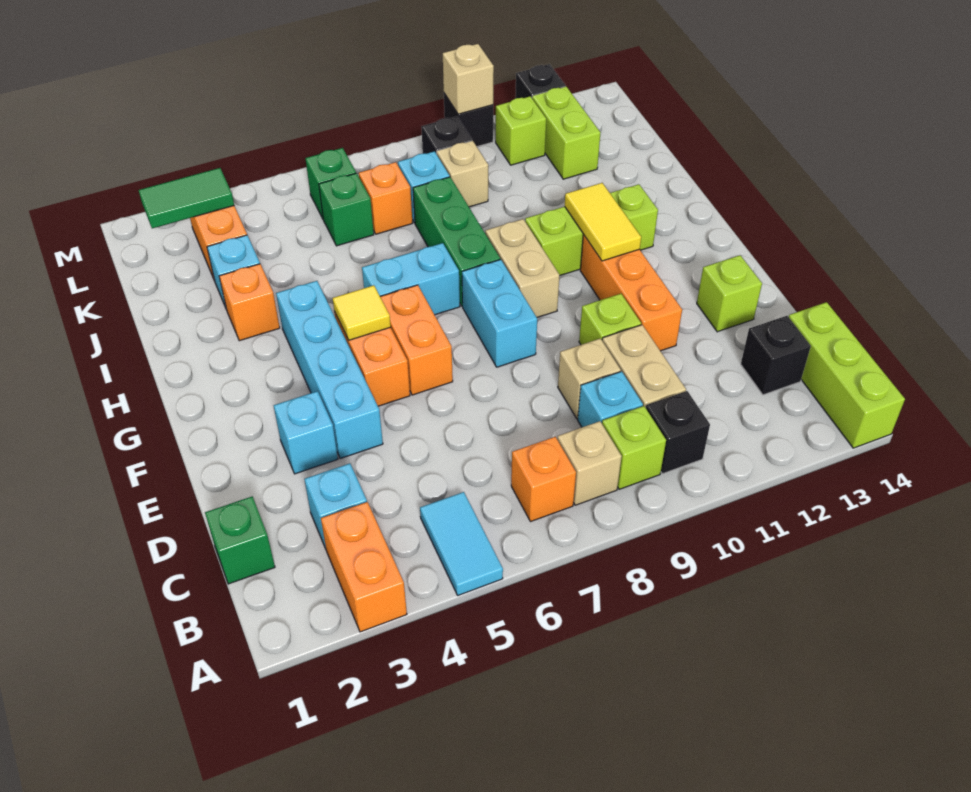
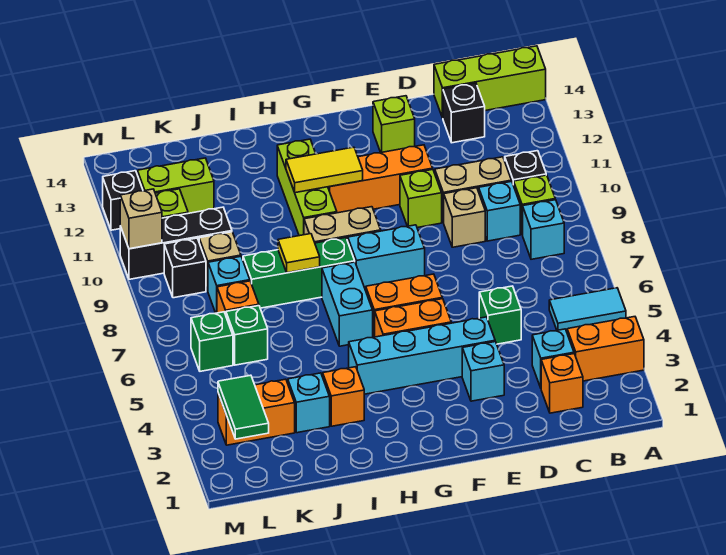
orange brick B7 level 1 -> orange brick C2 level 1
tan brick B8 level 1 -> cyan brick B8 level 1
green brick C1 level 1 -> green brick D5 level 1
yellow tile G5 level 2 -> yellow tile I8 level 2
black brick M10 level 1 -> black brick K10:M10 level 1

